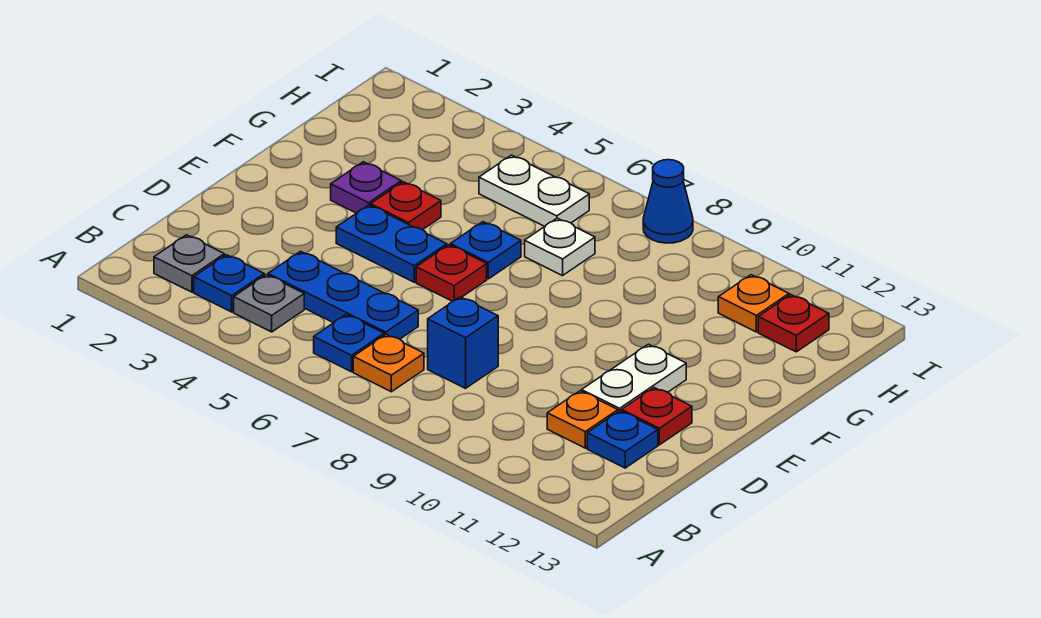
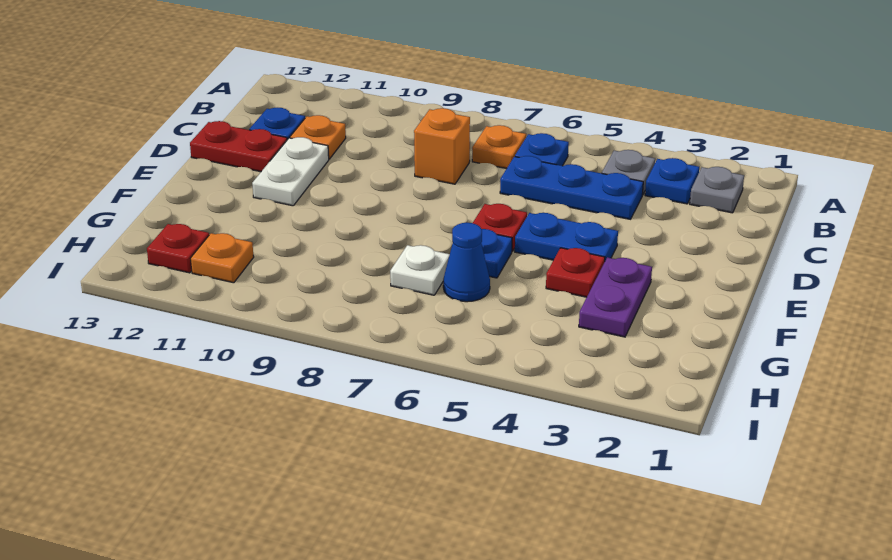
blue brick C8 level 1 -> orange brick C8 level 1
red plate D12 level 1 -> red plate D12:D13 level 1
purple plate F3 level 1 -> purple plate F3:G3 level 1
white plate H5:H6 level 1 -> none
blue cone I8 level 1 -> blue cone G6 level 1

